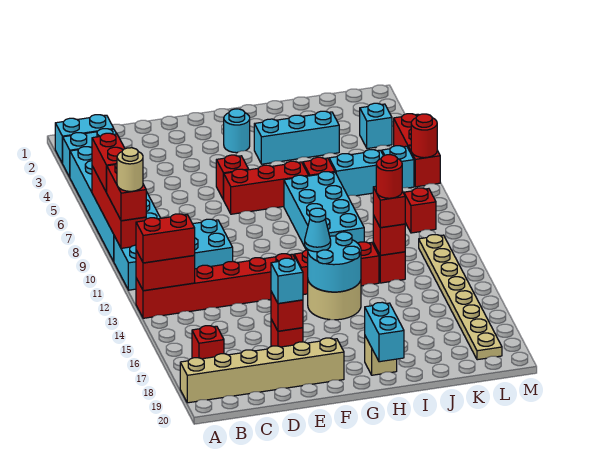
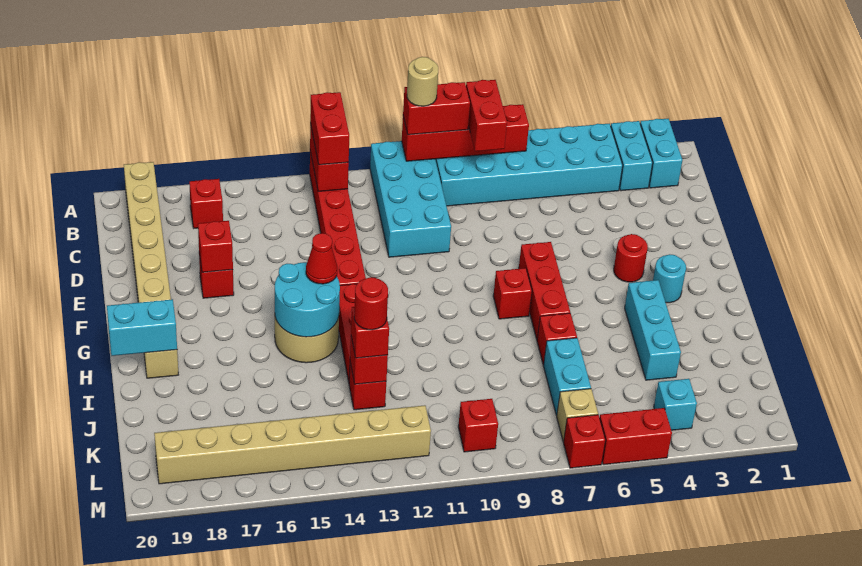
red brick A7:A8 level 3 -> red brick A8:B8 level 3
cyan brick E17 level 3 -> none
red brick F6 level 1 -> red brick G8 level 1
cyan cone G14 level 3 -> red cone G14 level 3
cyan brick H8:I11 level 1 -> none
cyan brick L7 level 1 -> tan brick L7 level 1
tan plate L12:L19 level 1 -> tan brick L12:L19 level 1
red round brick M7 level 2 -> red round brick F4 level 1

